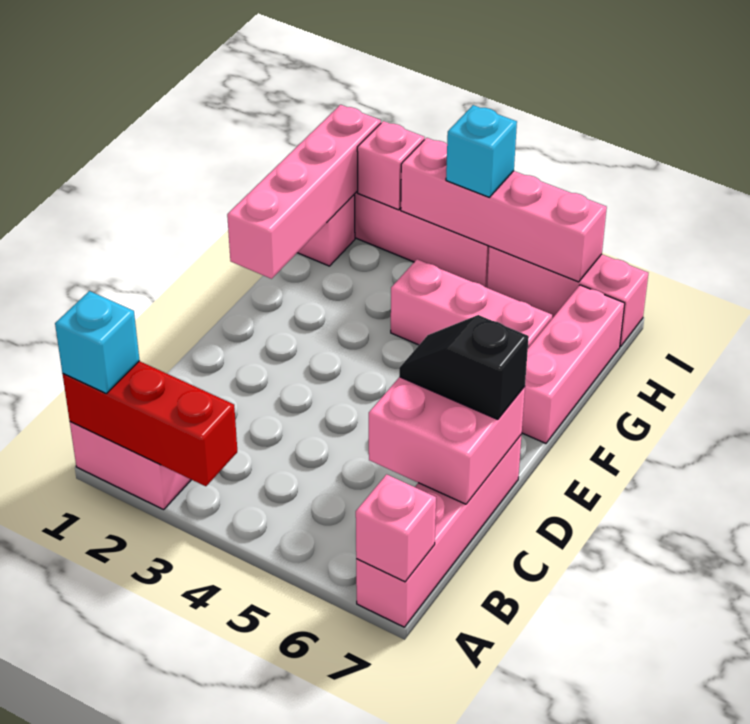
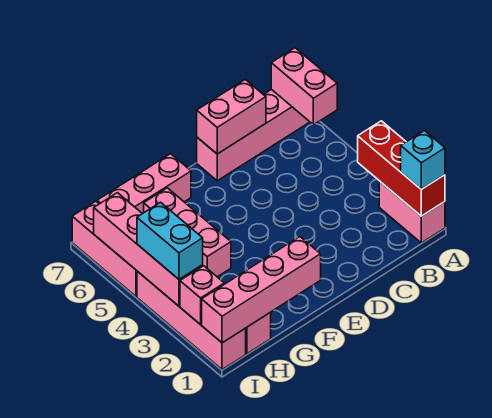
pink brick A7 level 2 -> pink brick A6:A7 level 2
pink brick C6:D7 level 2 -> pink brick C7:D7 level 2
black slope D6:D7 level 3 top 7 -> none
cyan brick I4 level 3 -> cyan brick I3:I4 level 3

